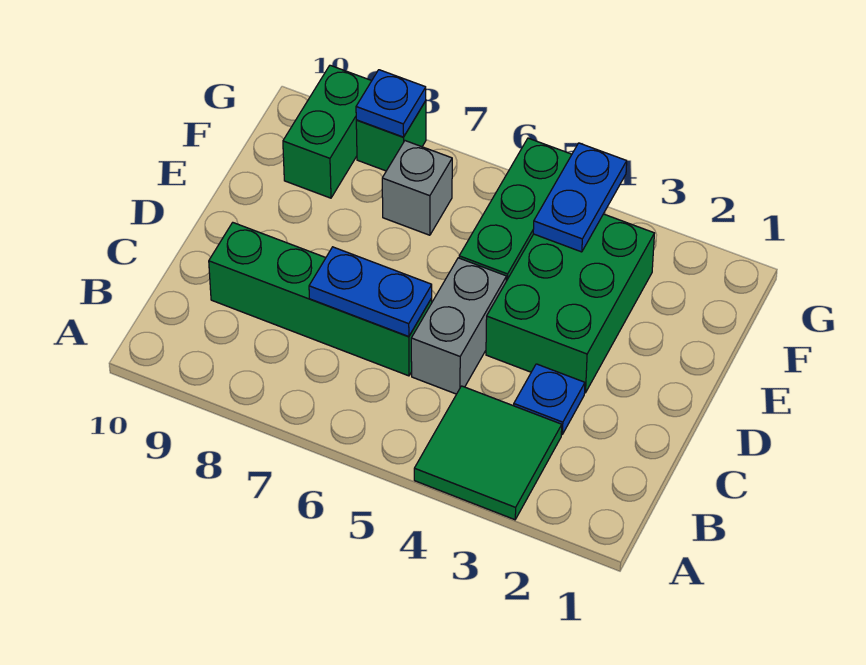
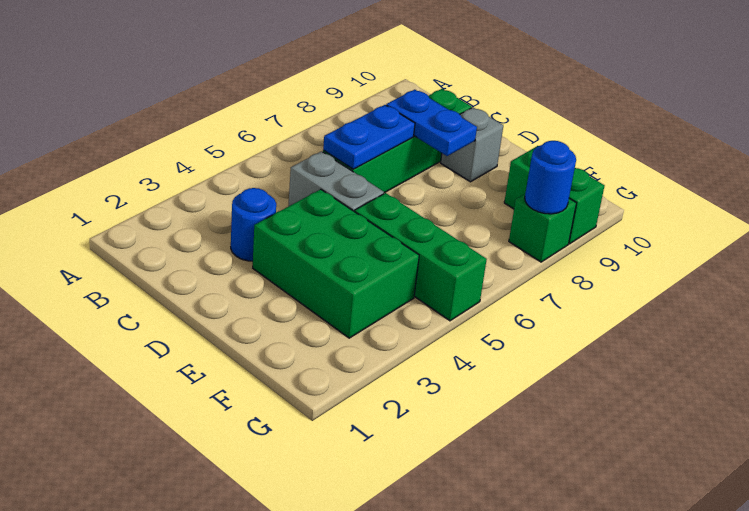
green tile A3:B4 level 1 -> none
blue plate C3 level 1 -> blue round brick C3 level 1
blue plate F4:G4 level 2 -> blue plate C8:D8 level 2
grey brick F7 level 1 -> grey brick D9 level 1
blue plate G8 level 2 -> blue round brick G8 level 2

